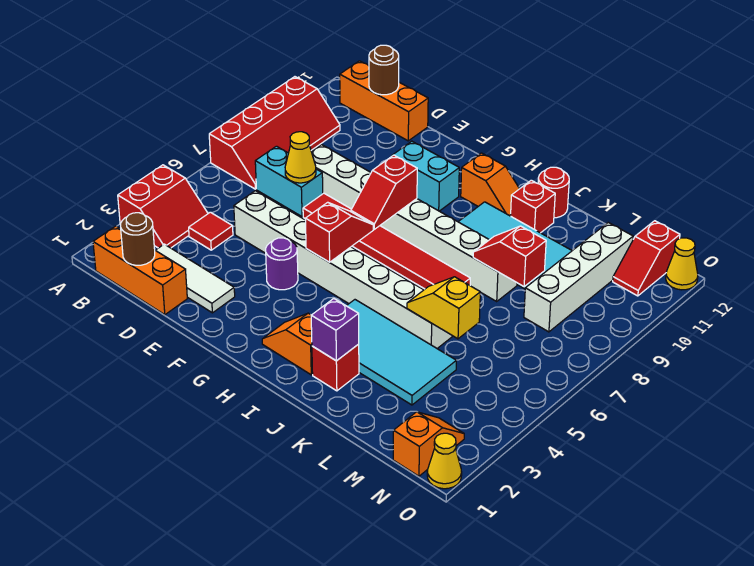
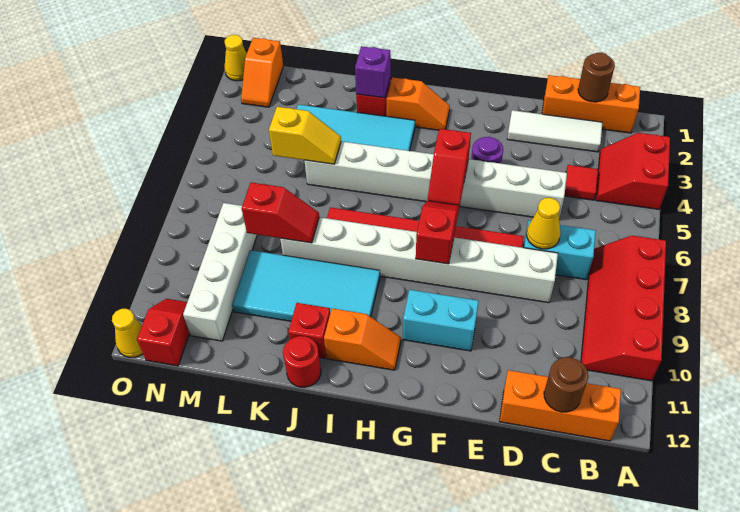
orange slope H11:I11 level 1 top H -> orange slope H11:I11 level 1 top I

